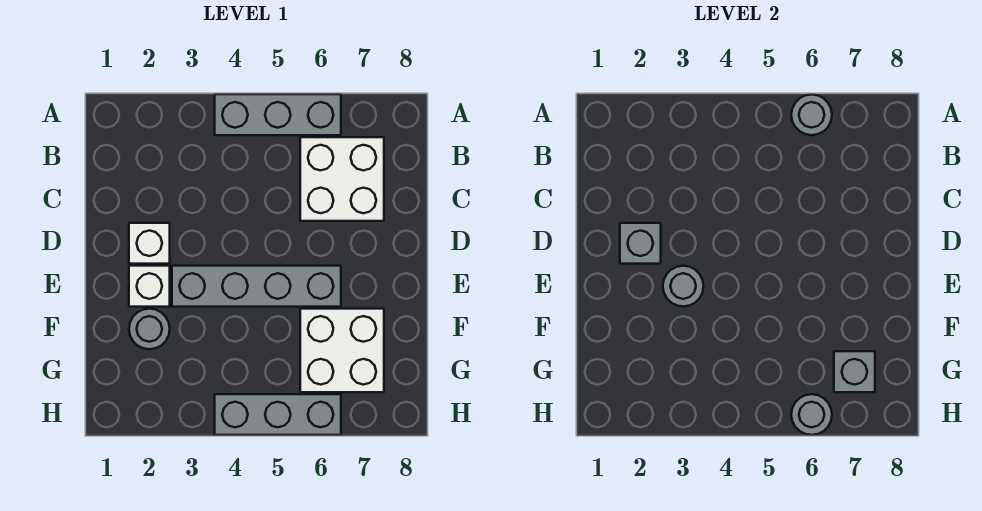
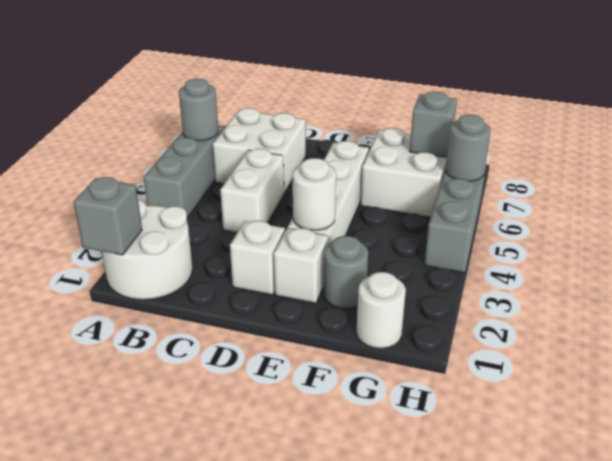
none -> white round brick A1:B2 level 1
none -> white brick C4:C5 level 1
grey brick D2 level 2 -> grey brick A1 level 2
grey brick E3:E6 level 1 -> white brick E3:E6 level 1
grey round brick E3 level 2 -> white round brick E3 level 2
none -> white round brick G1 level 1

